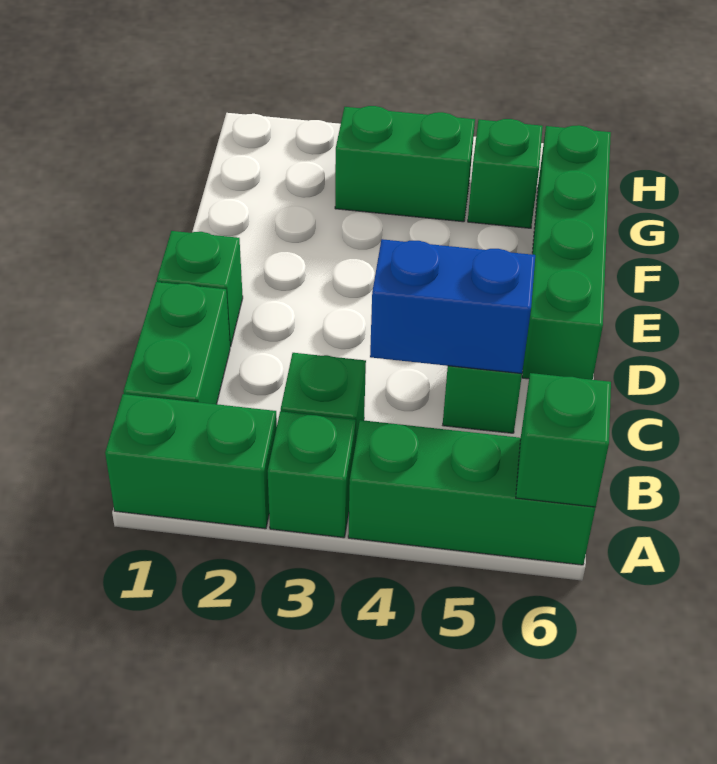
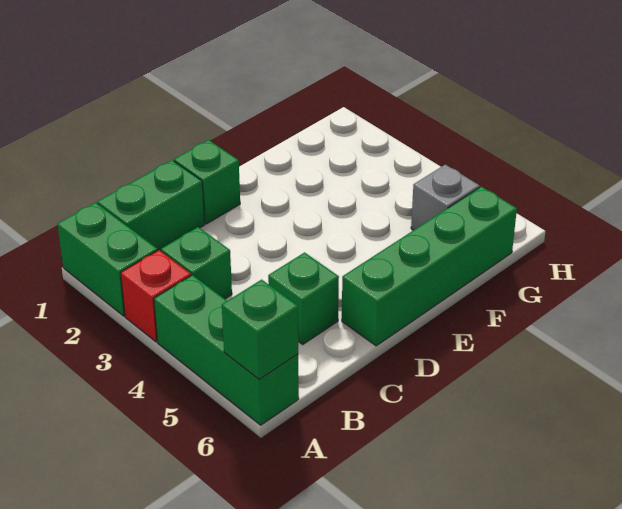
green brick A3 level 1 -> red brick A3 level 1
blue brick C4:C5 level 2 -> none
green brick G3:G4 level 1 -> none
green brick G5 level 1 -> grey brick G5 level 1

